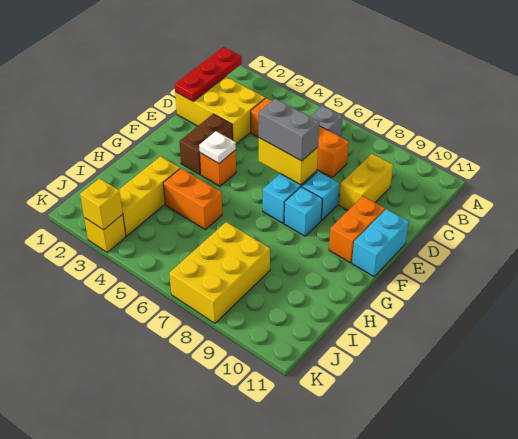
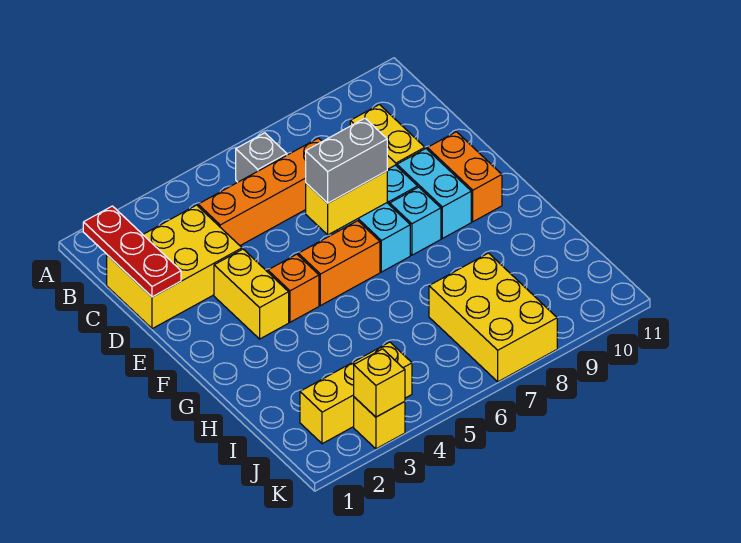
brown brick E3:F3 level 1 -> yellow brick E3:F3 level 1
cyan brick E11:F11 level 1 -> cyan brick E9:F9 level 1
white plate F4 level 2 -> none
yellow brick H3:J3 level 1 -> yellow brick J2:J4 level 1
orange brick H4:H5 level 1 -> orange brick F5:F6 level 1

